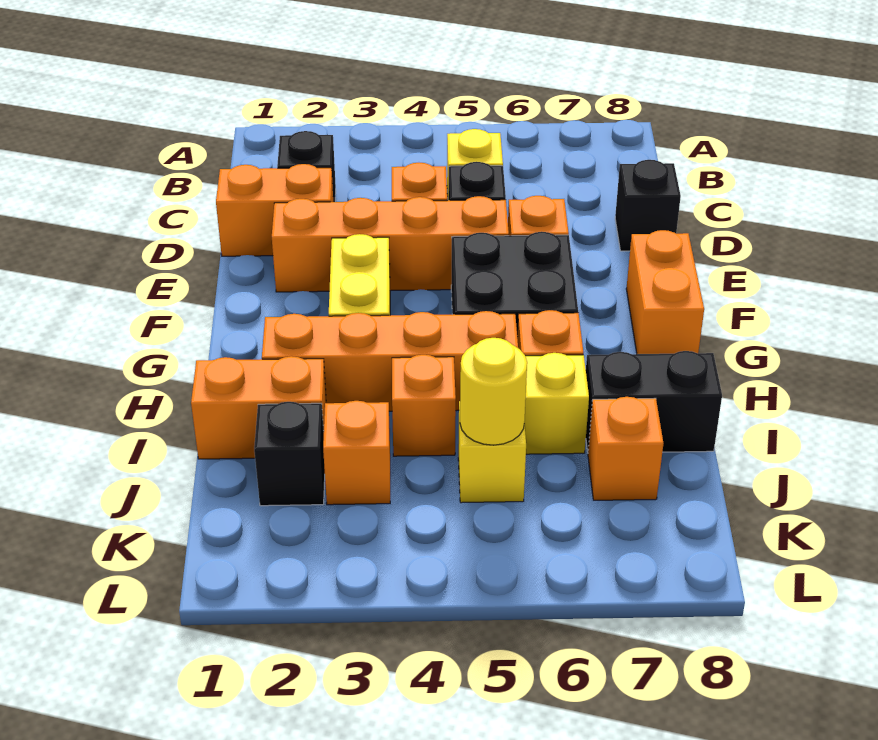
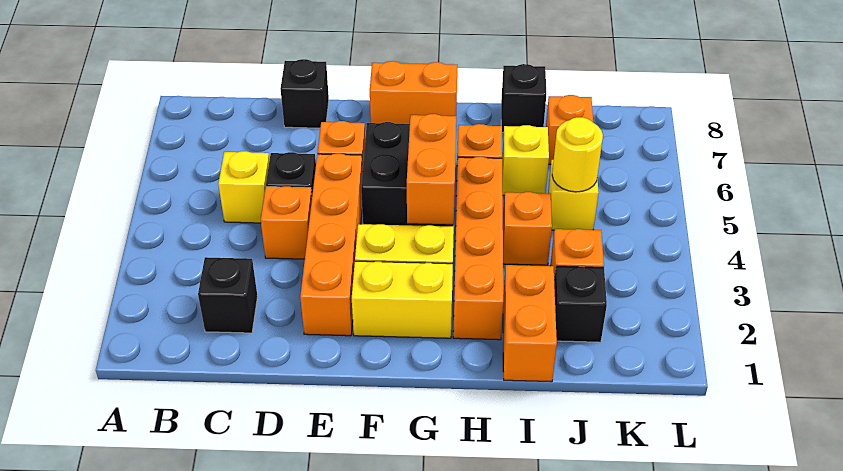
orange brick D1:D2 level 1 -> orange brick G4:G5 level 2
none -> yellow brick F2:G2 level 1
black brick I7:I8 level 1 -> black brick I8 level 1

